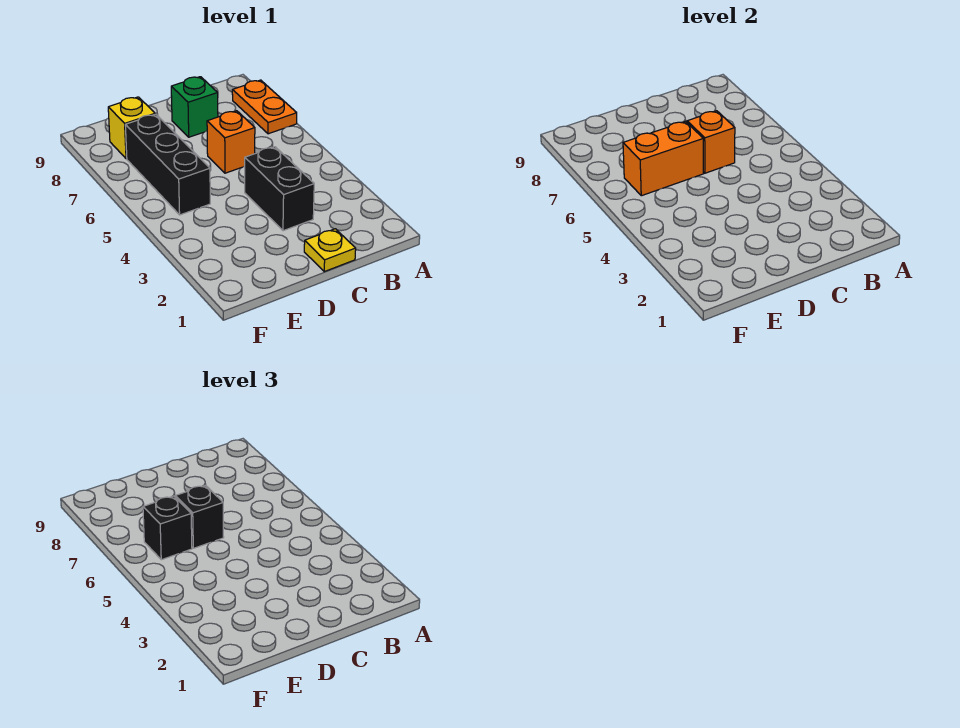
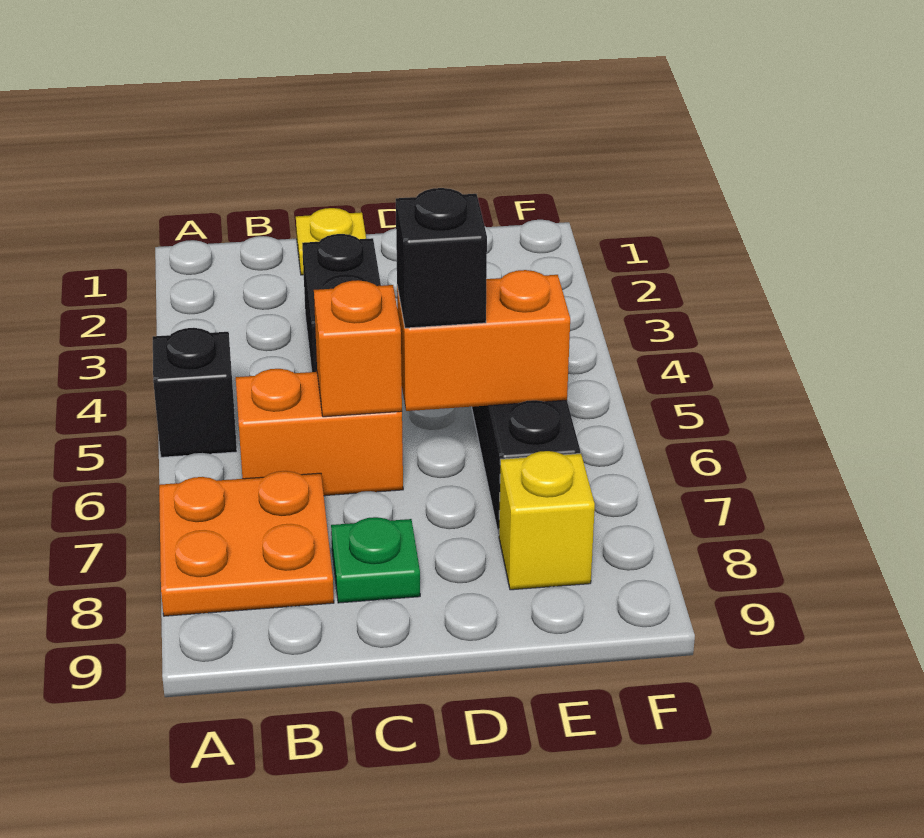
orange plate A7:A8 level 1 -> orange plate A7:B8 level 1
orange brick C6 level 1 -> orange brick B6:C6 level 1
green brick C8 level 1 -> green plate C8 level 1
black brick E6 level 3 -> black brick A5 level 1

